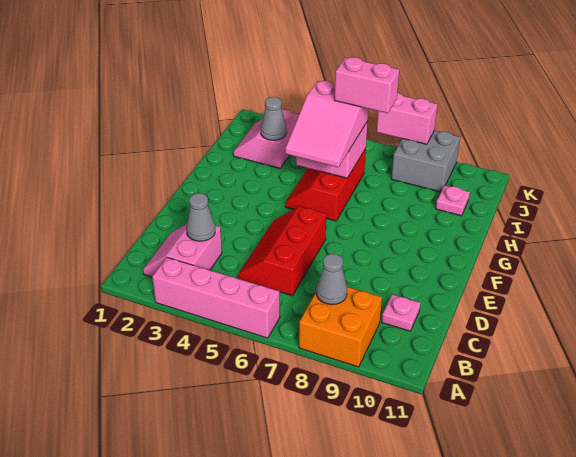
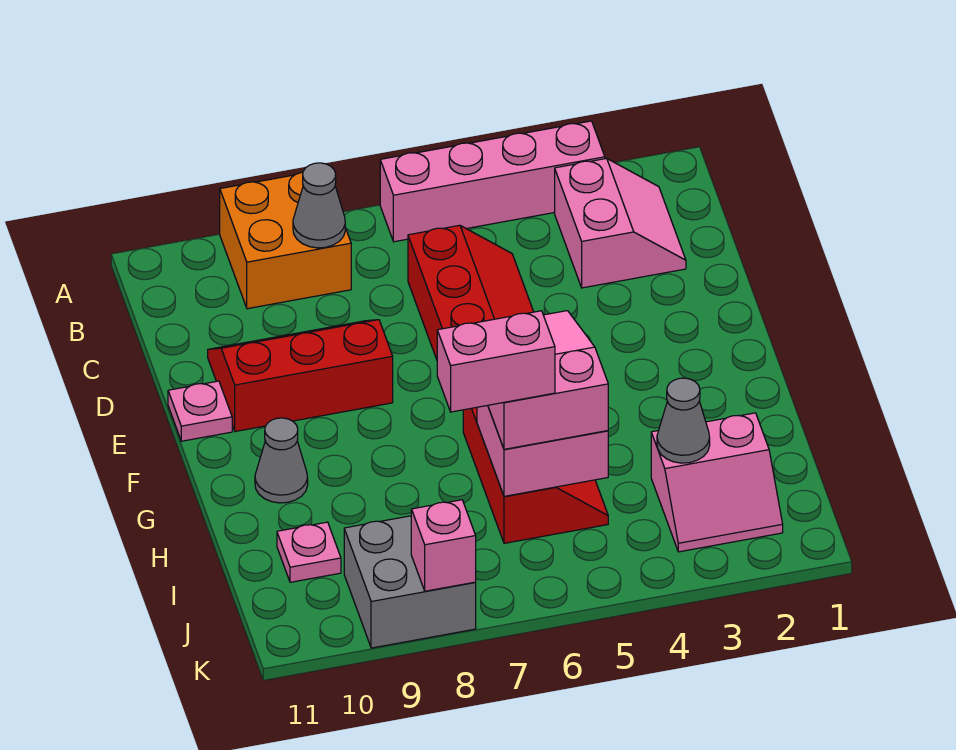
grey cone C3 level 2 -> grey cone G10 level 1
pink plate C10 level 1 -> pink plate E11 level 1
none -> red slope D8:E10 level 1 top E
pink slope I2:J3 level 1 top 3 -> pink slope I2:J3 level 1 top I
pink brick K7:K8 level 2 -> pink brick K8 level 2

